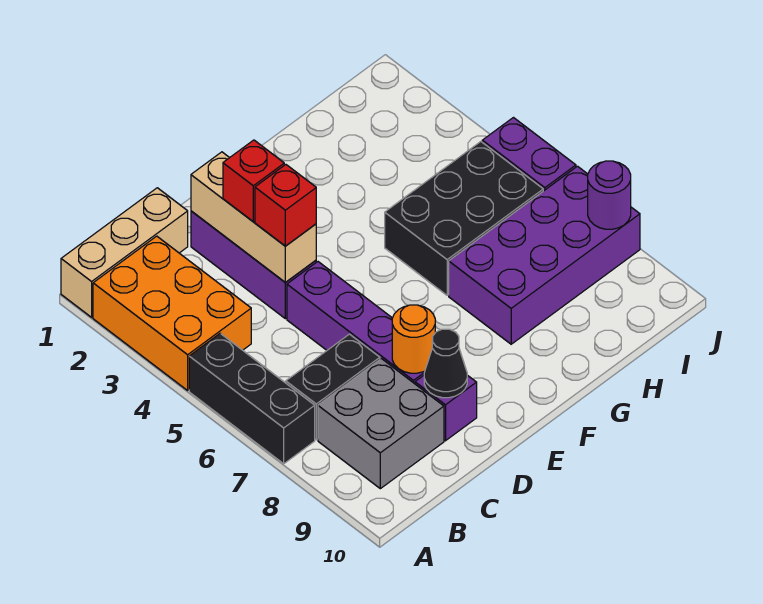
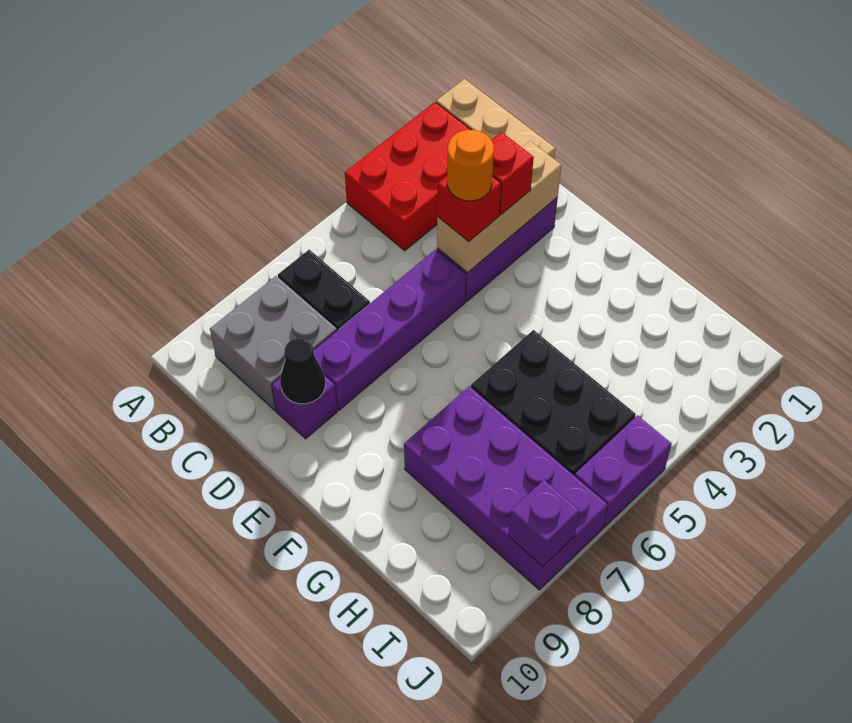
orange brick A2:B4 level 1 -> red brick A2:B4 level 1
black brick A5:A7 level 1 -> none
orange round brick D8 level 2 -> orange round brick D4 level 4
purple round brick J8 level 2 -> purple brick J8 level 2

